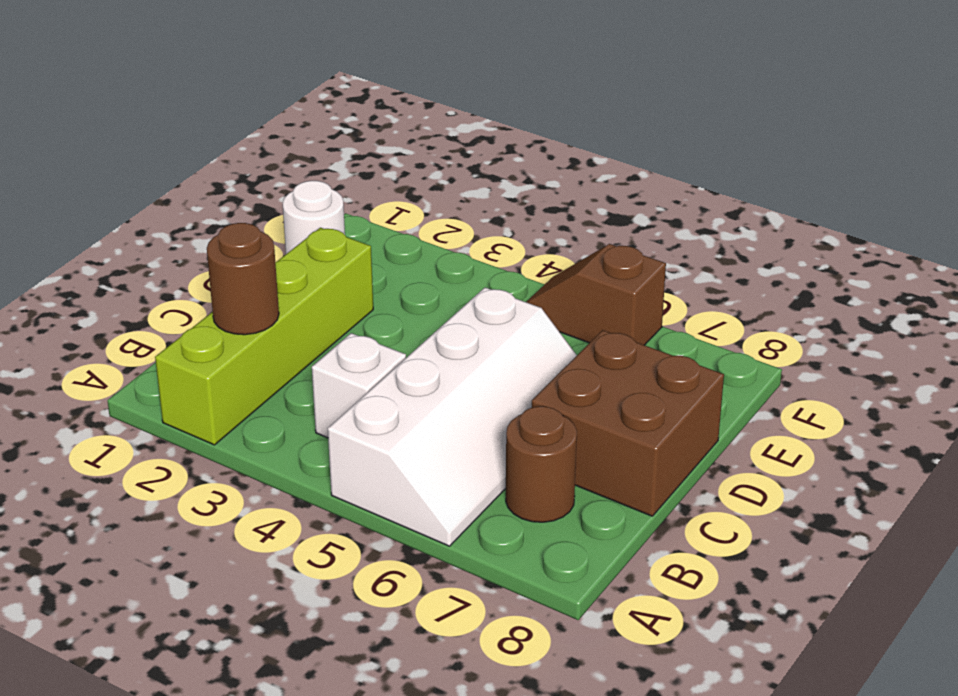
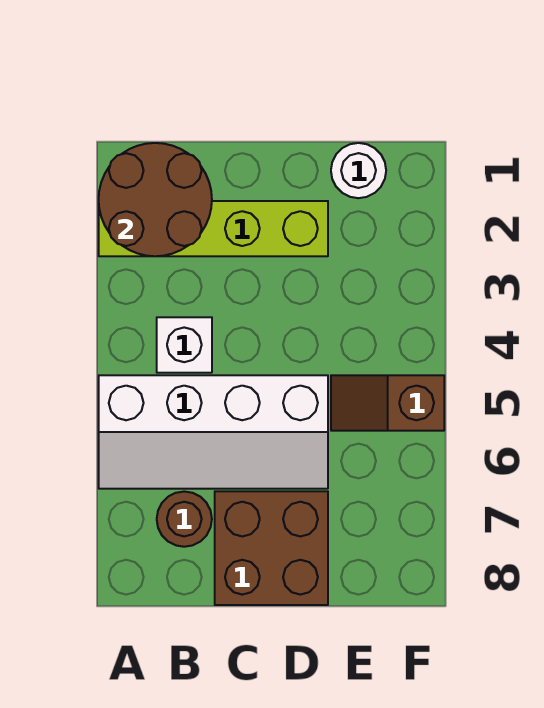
brown round brick B2 level 2 -> brown round brick A1:B2 level 2
brown slope F5:F6 level 1 top 6 -> brown slope E5:F5 level 1 top F

